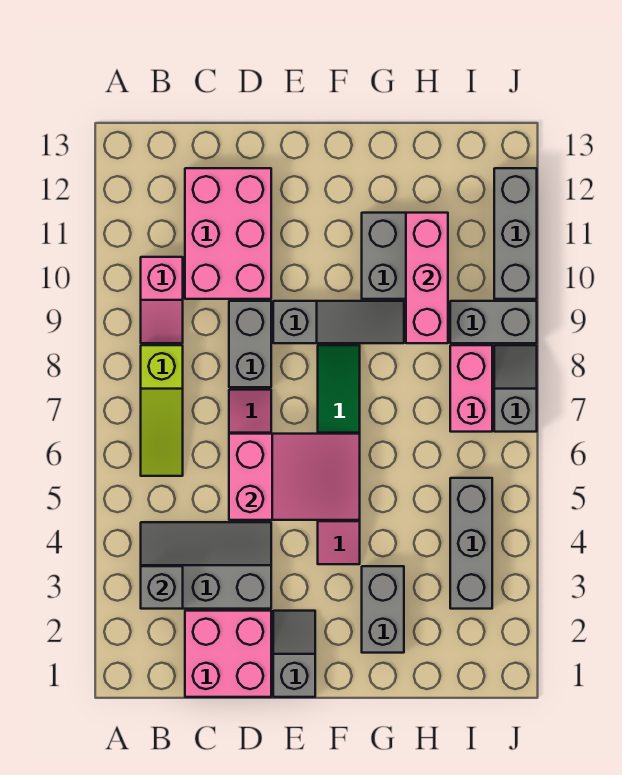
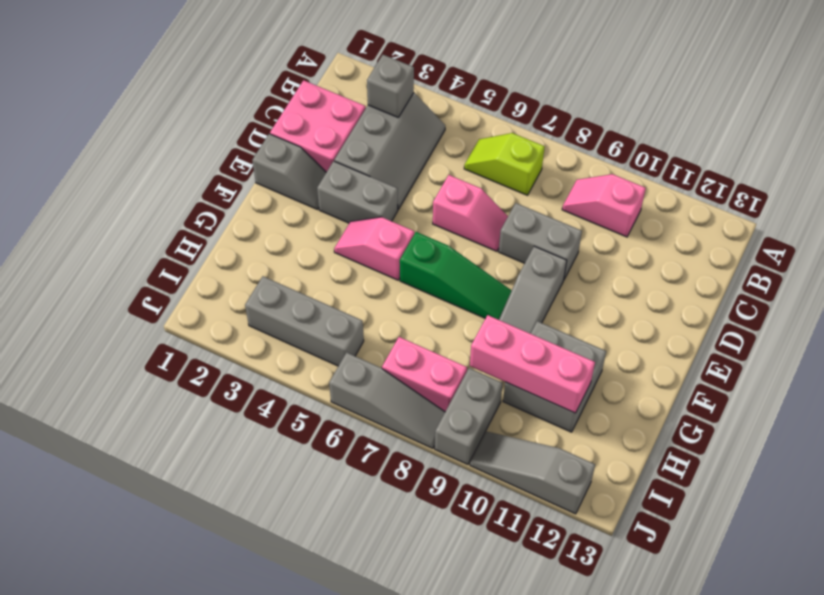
lime slope B6:B8 level 1 top 8 -> lime slope B6:B7 level 1 top 7
pink brick C10:D12 level 1 -> none
pink slope D5:F6 level 2 top D -> none
grey brick G2:G3 level 1 -> grey brick E3:E4 level 1
grey slope J7:J8 level 1 top 7 -> grey slope J6:J8 level 1 top 6
grey brick J10:J12 level 1 -> grey slope J10:J12 level 1 top 12

